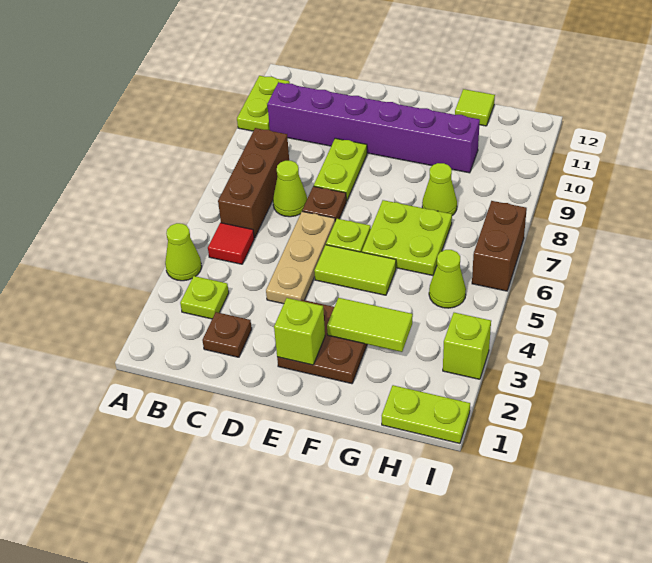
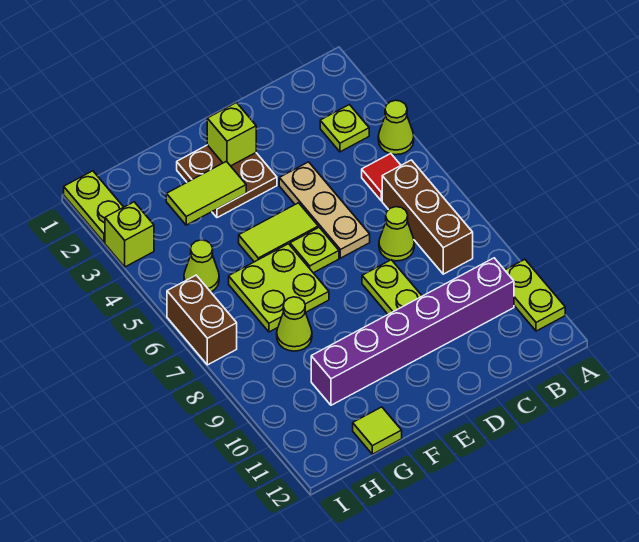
brown plate C2 level 1 -> none
brown plate D7 level 1 -> none
lime plate H1:I1 level 1 -> lime plate I1:I2 level 1

